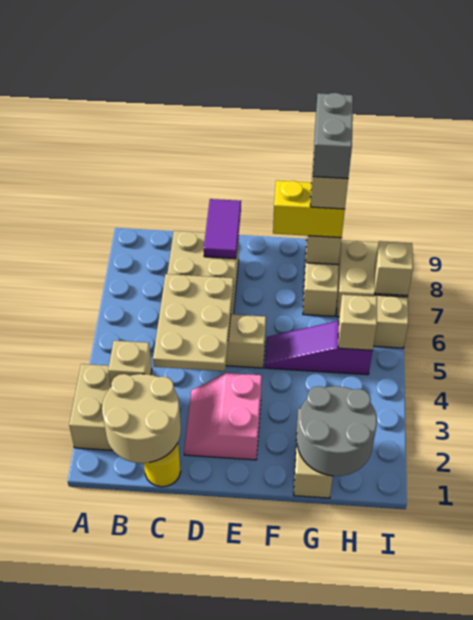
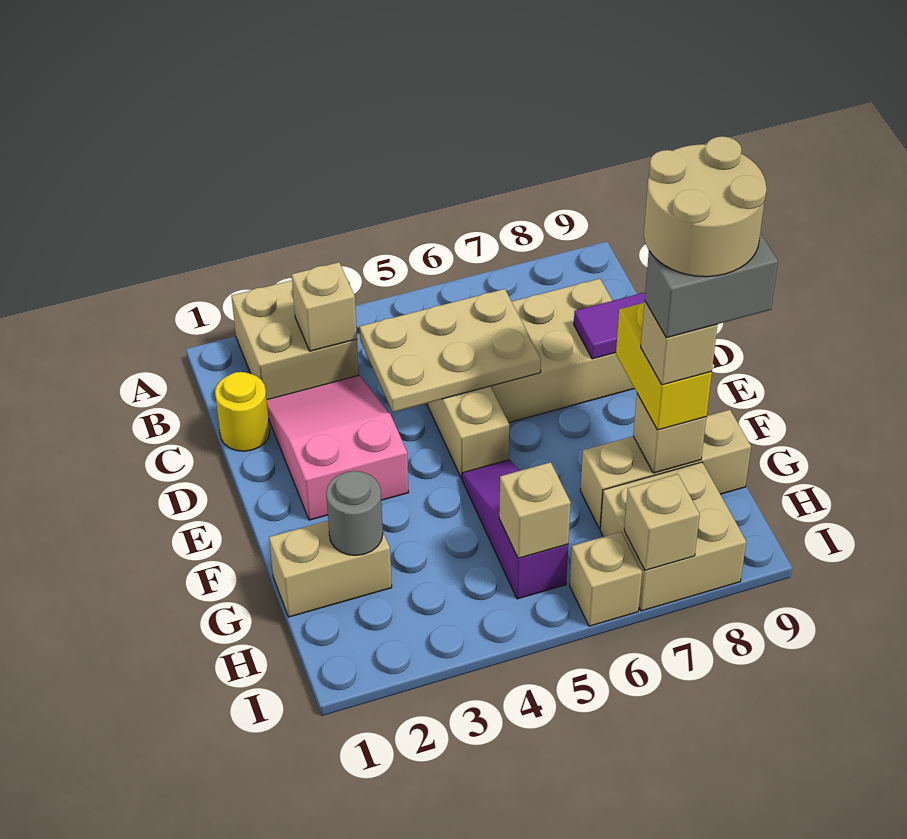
tan round brick B1:C2 level 2 -> tan round brick F8:G9 level 6
pink slope D2:E3 level 1 top E -> pink slope C2:E3 level 1 top E
grey round brick G1:H2 level 2 -> grey round brick G2 level 2

